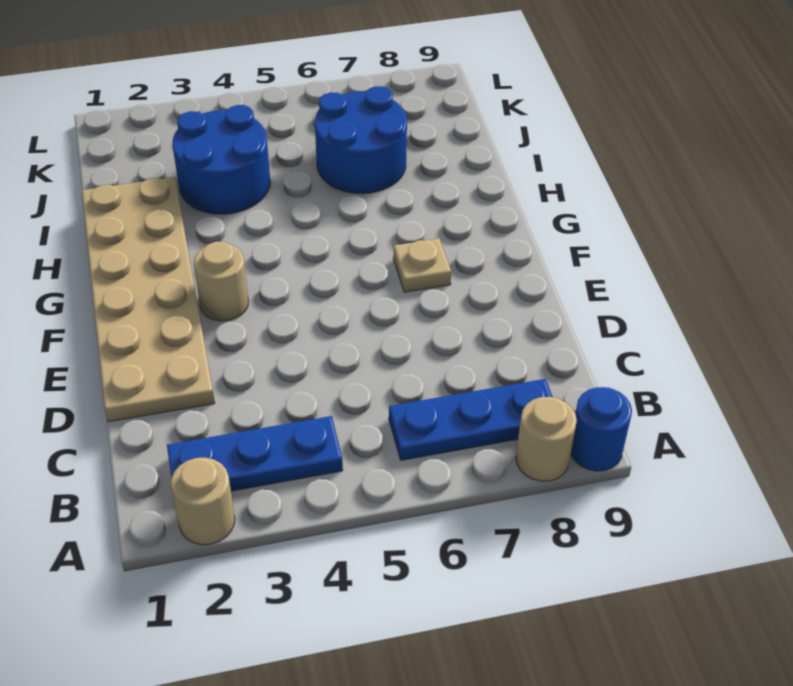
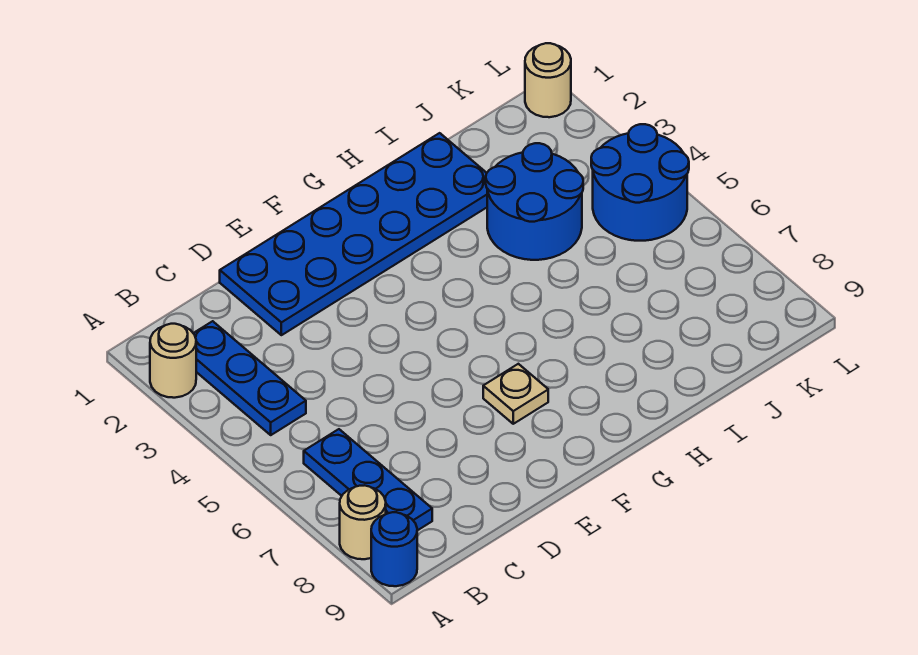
tan plate D1:I2 level 1 -> blue plate D1:I2 level 1
tan round brick F3 level 1 -> tan round brick L1 level 1
blue round brick I6:J7 level 1 -> blue round brick K4:L5 level 1

